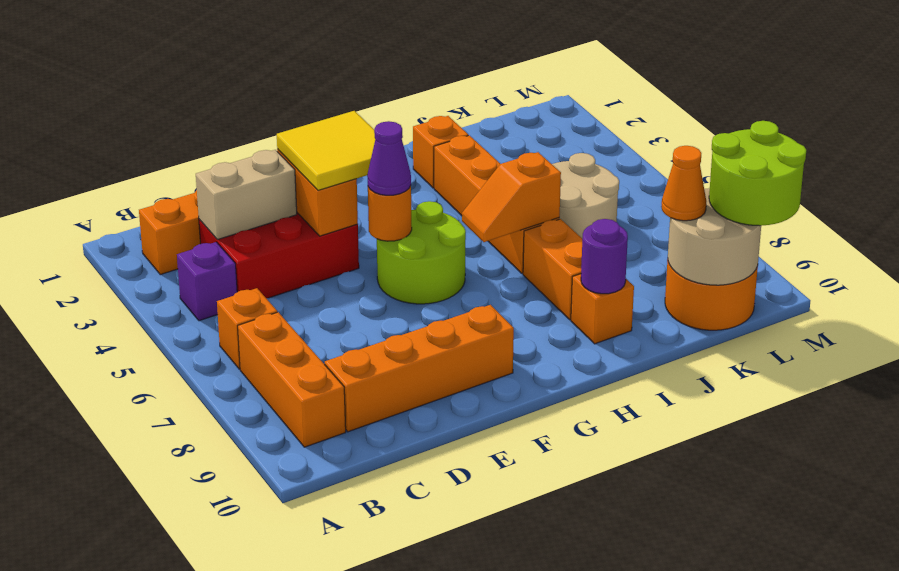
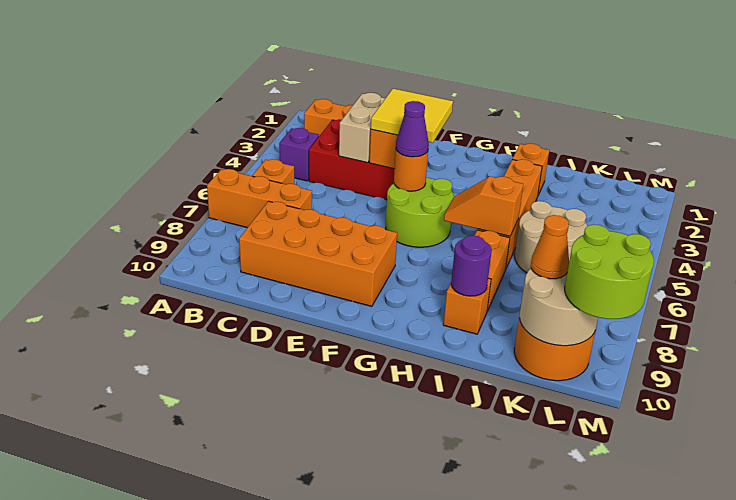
orange brick B7:B9 level 1 -> orange brick A7:C7 level 1
tan brick C3:D3 level 2 -> tan brick D3:D4 level 2
orange brick C9:F9 level 1 -> orange brick C8:F9 level 1

